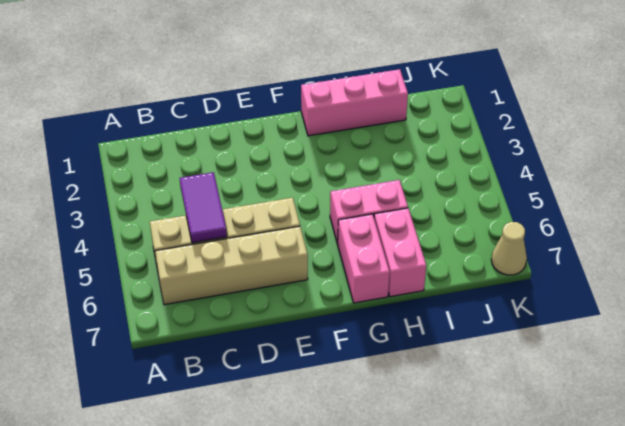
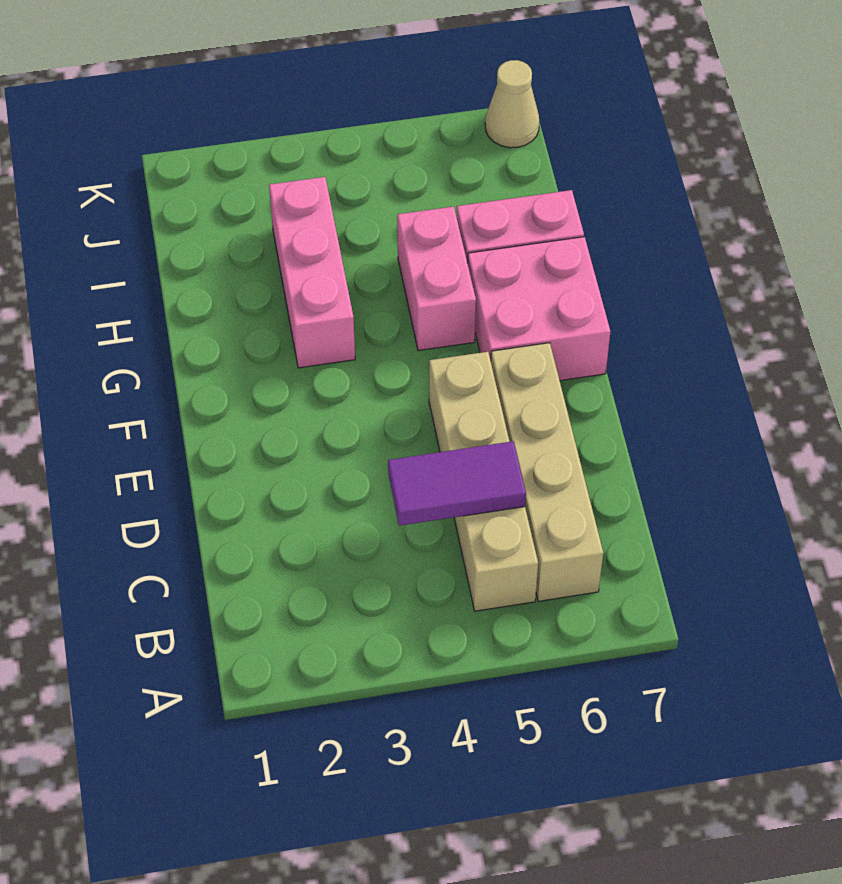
pink brick G1:I1 level 1 -> pink brick G3:I3 level 1
pink brick G6:G7 level 1 -> pink brick F6:G7 level 1

